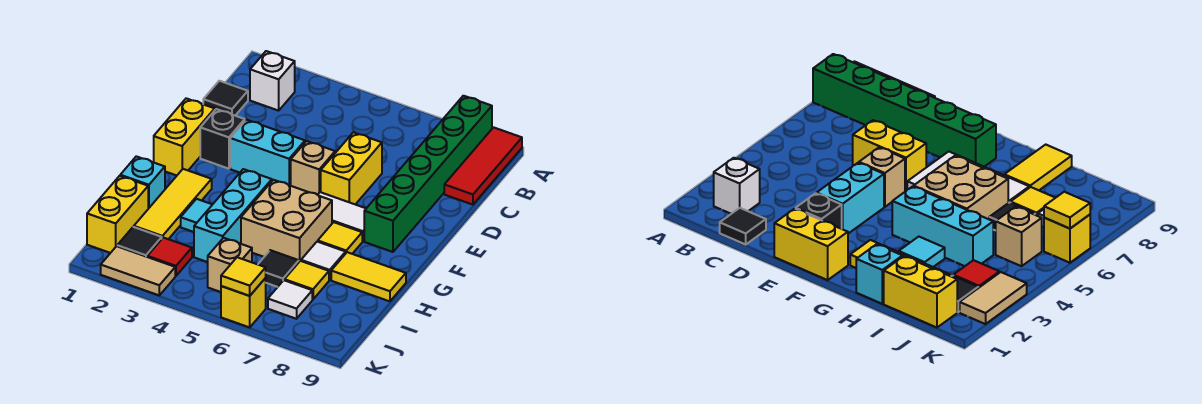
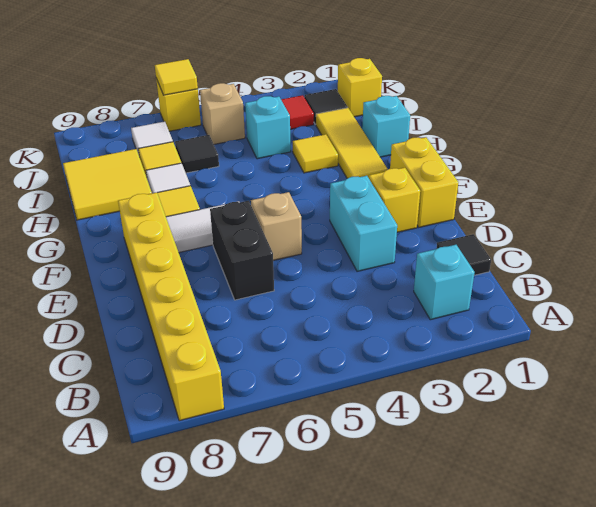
green brick A8:F8 level 1 -> yellow brick A8:F8 level 1
red tile A9:C9 level 1 -> none
white brick B2 level 1 -> cyan brick B2 level 1
yellow brick D6:E6 level 1 -> black brick D6:E6 level 1
black brick E2 level 1 -> yellow brick E2 level 1
cyan brick E3:E4 level 1 -> cyan brick D3:E3 level 1
cyan brick G4:I4 level 1 -> cyan brick I4 level 1
tan brick G5:H6 level 1 -> none
cyan tile H3 level 1 -> yellow tile H3 level 1
yellow tile H8:H9 level 1 -> yellow tile H8:I9 level 1
yellow brick I1:J1 level 1 -> yellow brick J1 level 1
tan tile K2:K3 level 1 -> none

